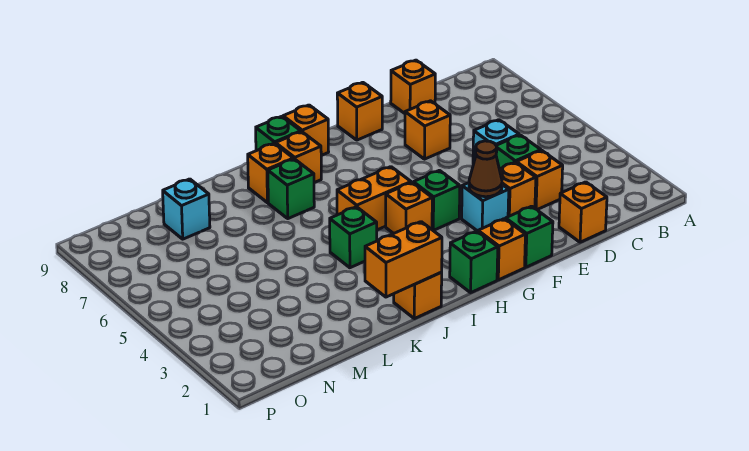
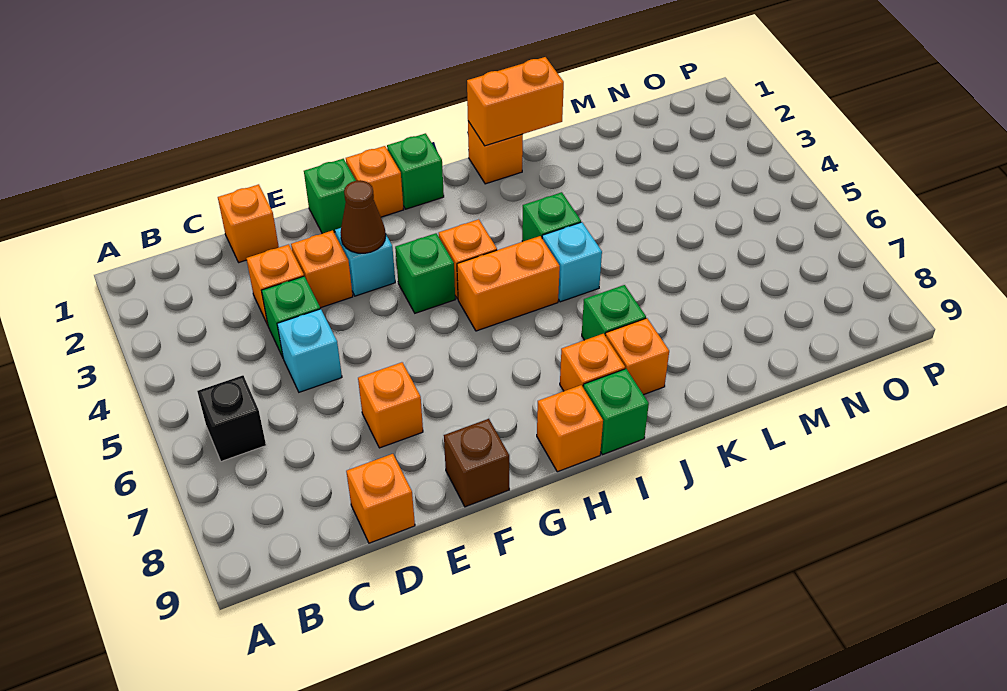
none -> black brick B6 level 1
orange brick F9 level 1 -> brown brick F9 level 1
cyan brick M8 level 1 -> cyan brick J5 level 1

